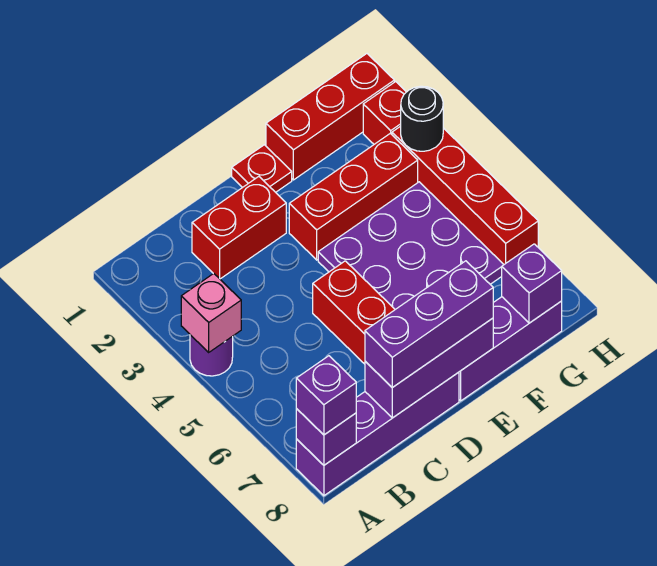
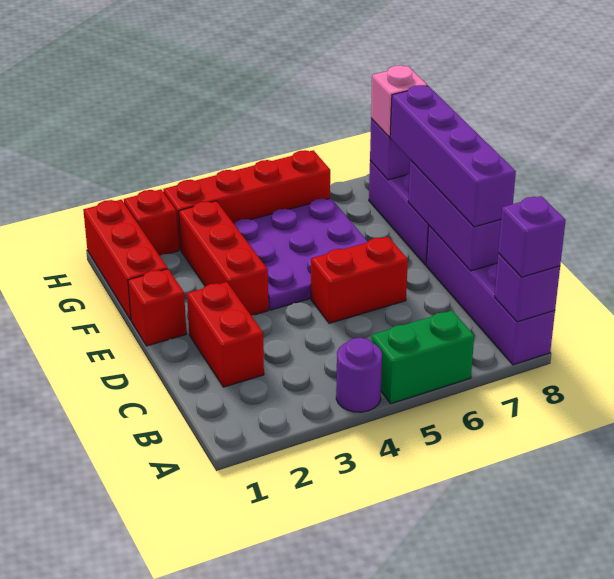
pink brick A4 level 2 -> pink brick G8 level 3
none -> green brick A5:A6 level 1
purple brick C8:E8 level 3 -> purple brick C8:F8 level 3
red plate E1 level 1 -> red brick E1 level 1
black round brick H3 level 2 -> none

